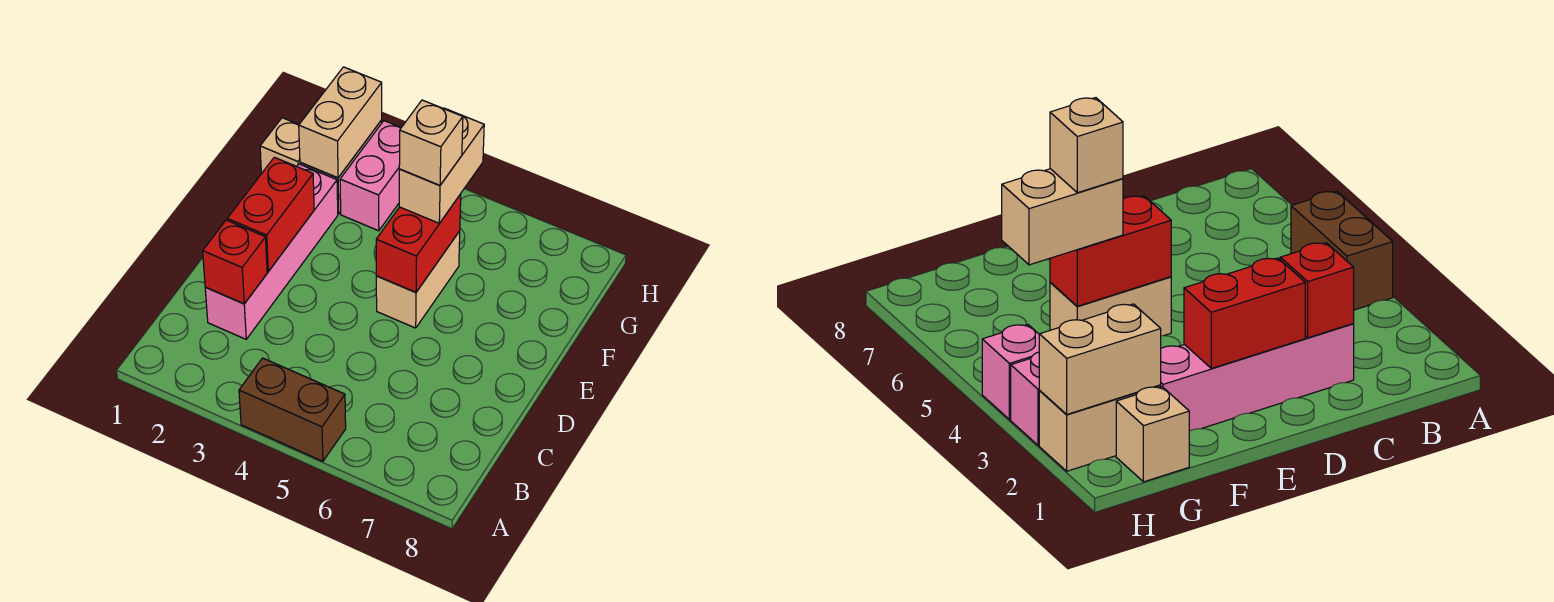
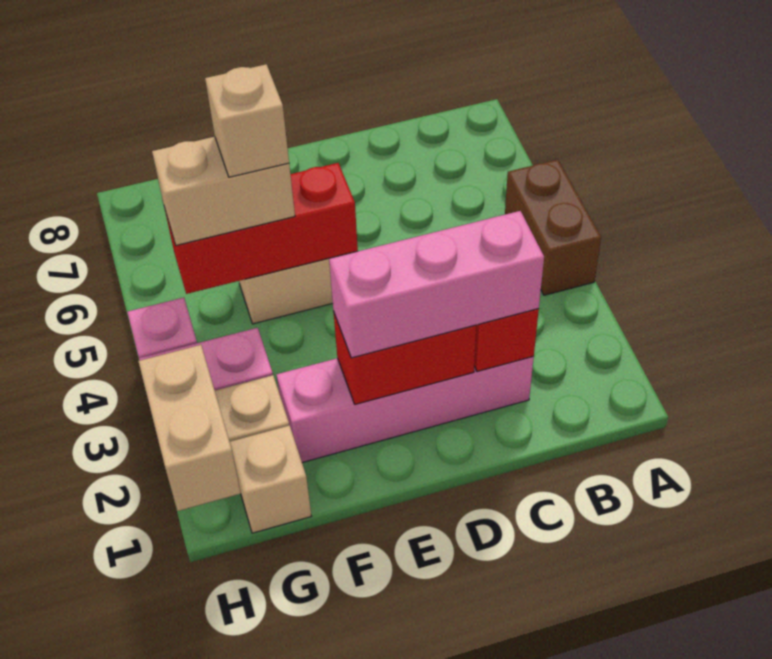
none -> pink brick C2:E2 level 3
red brick E5:F5 level 2 -> red brick E5:G5 level 2
tan brick G2:H2 level 2 -> tan brick H1:H2 level 2

